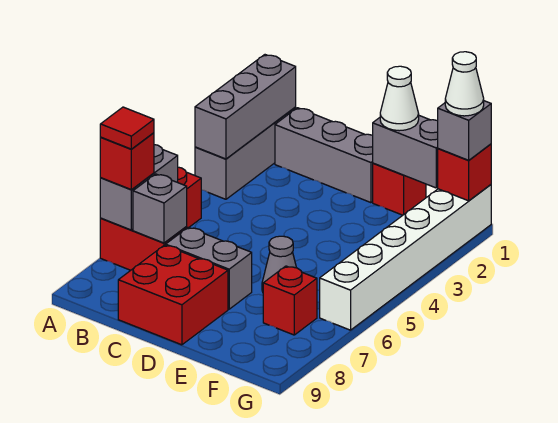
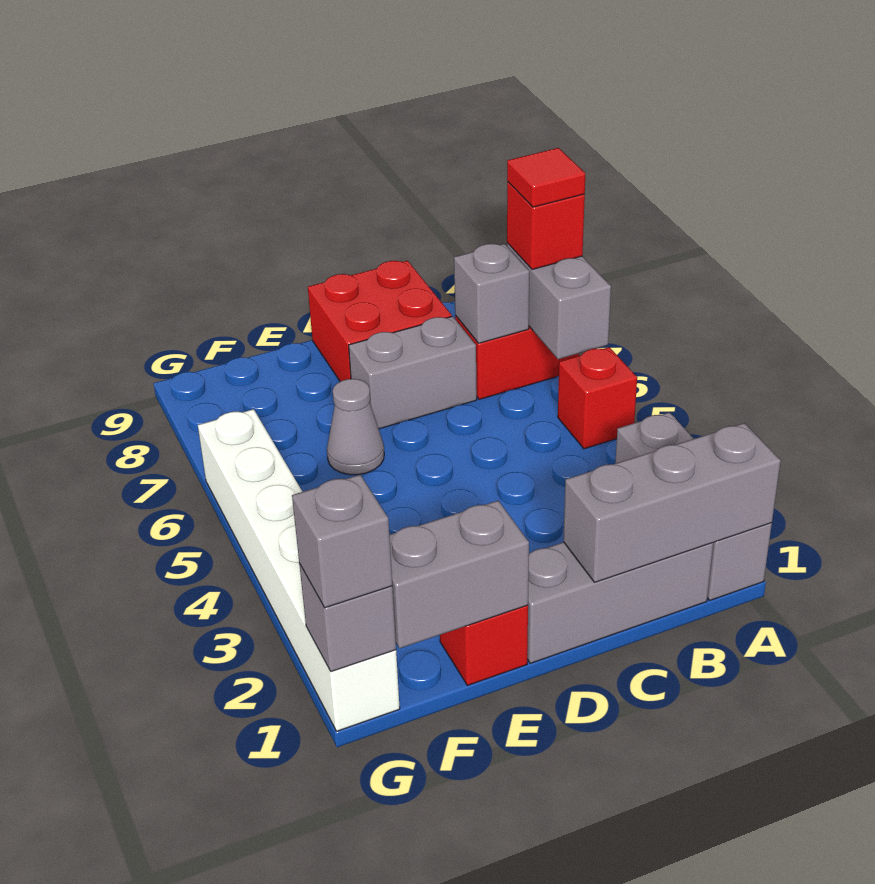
grey brick A1:A3 level 2 -> grey brick A1:C1 level 2
white cone E1 level 3 -> none
red brick F7 level 1 -> none
red brick G1 level 2 -> grey brick G1 level 2
white cone G1 level 4 -> none

